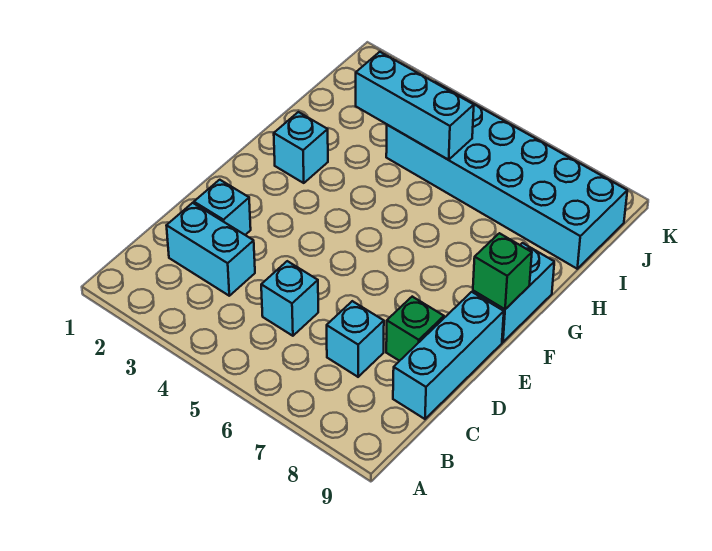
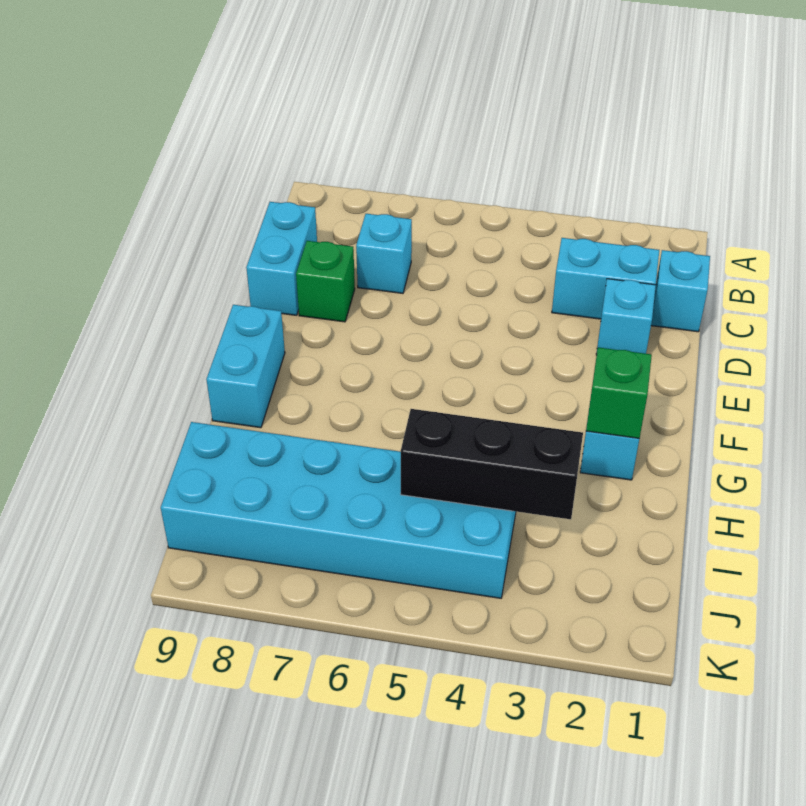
cyan brick C5 level 1 -> cyan brick C1 level 1
cyan brick C9:E9 level 1 -> cyan brick C9:D9 level 1
green brick F9 level 2 -> green brick G2 level 2
cyan brick I3:I5 level 2 -> black brick I3:I5 level 2

